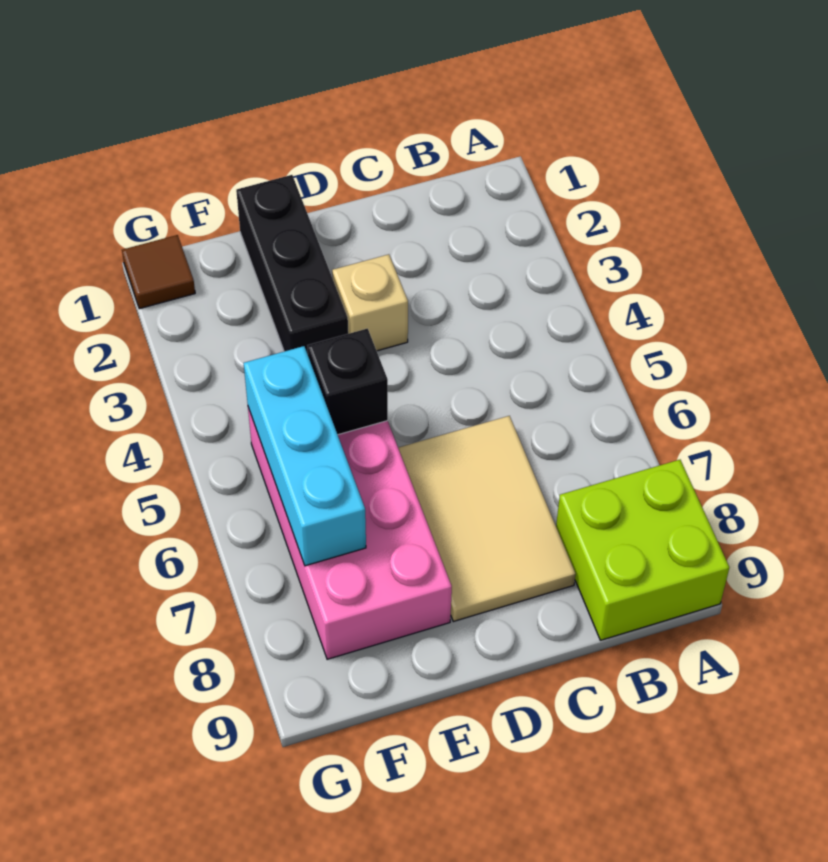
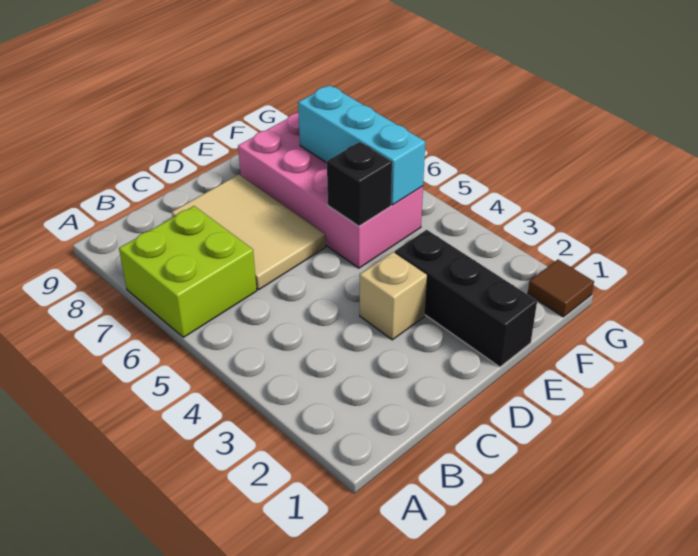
lime brick A8:B9 level 1 -> lime brick A6:B7 level 1

